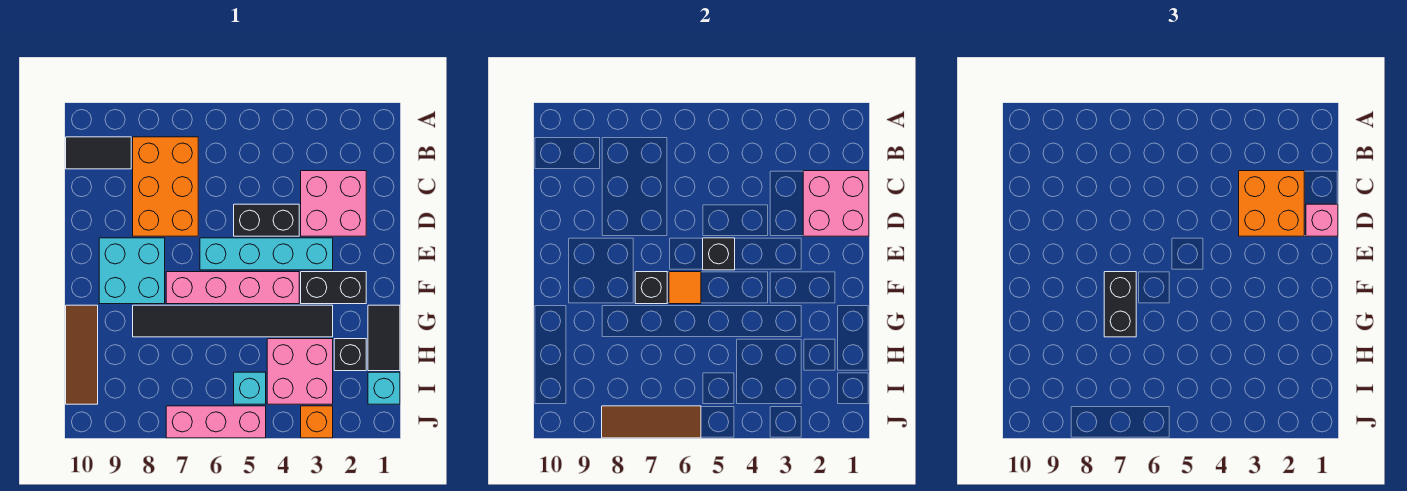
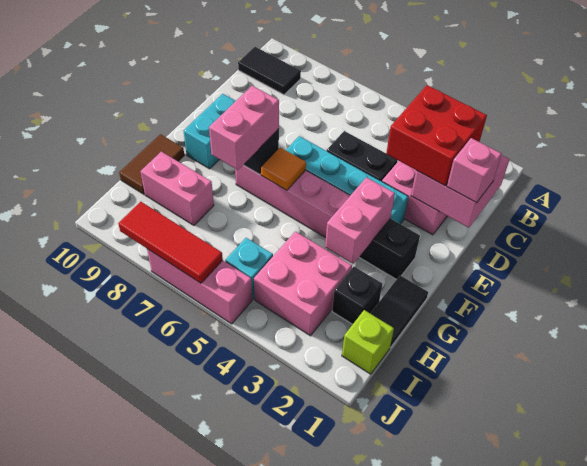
orange brick B7:D8 level 1 -> none
orange brick C2:D3 level 3 -> red brick C2:D3 level 3
black brick E5 level 2 -> none
cyan brick E8:F9 level 1 -> cyan brick E9:F9 level 1
none -> pink brick F3:G3 level 2
black brick F7:G7 level 3 -> pink brick F7:G7 level 3
black tile G3:G8 level 1 -> none
brown tile G10:I10 level 1 -> brown tile G10:H10 level 1
none -> pink brick H8:H9 level 1
cyan brick I1 level 1 -> lime brick I1 level 1
orange brick J3 level 1 -> none
brown tile J6:J8 level 2 -> red tile J6:J8 level 2

